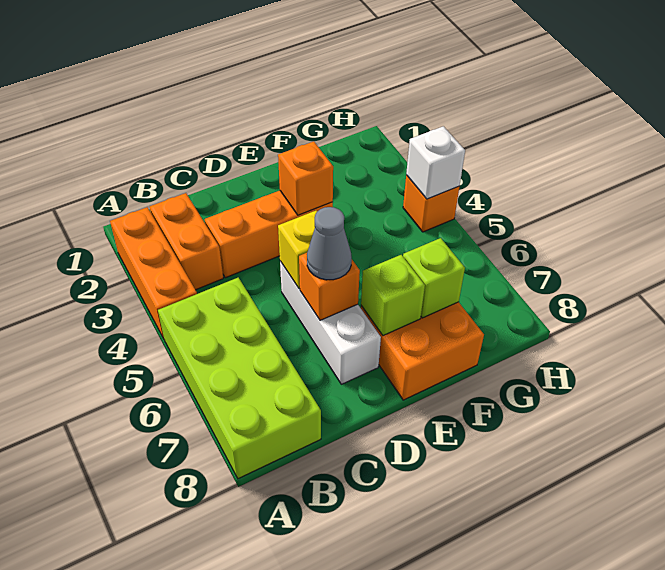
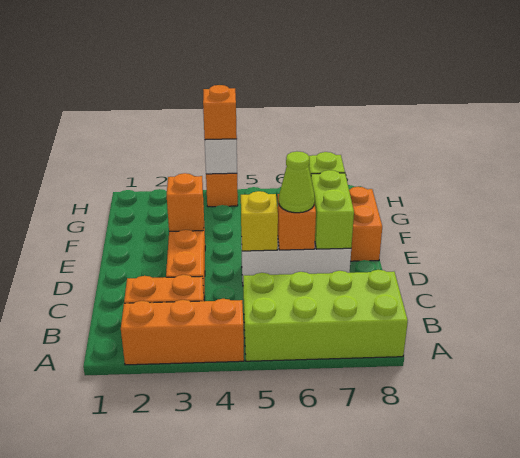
grey cone D6 level 3 -> lime cone D6 level 3
lime brick E7 level 2 -> lime brick D7:E7 level 2
none -> orange brick H4 level 3

